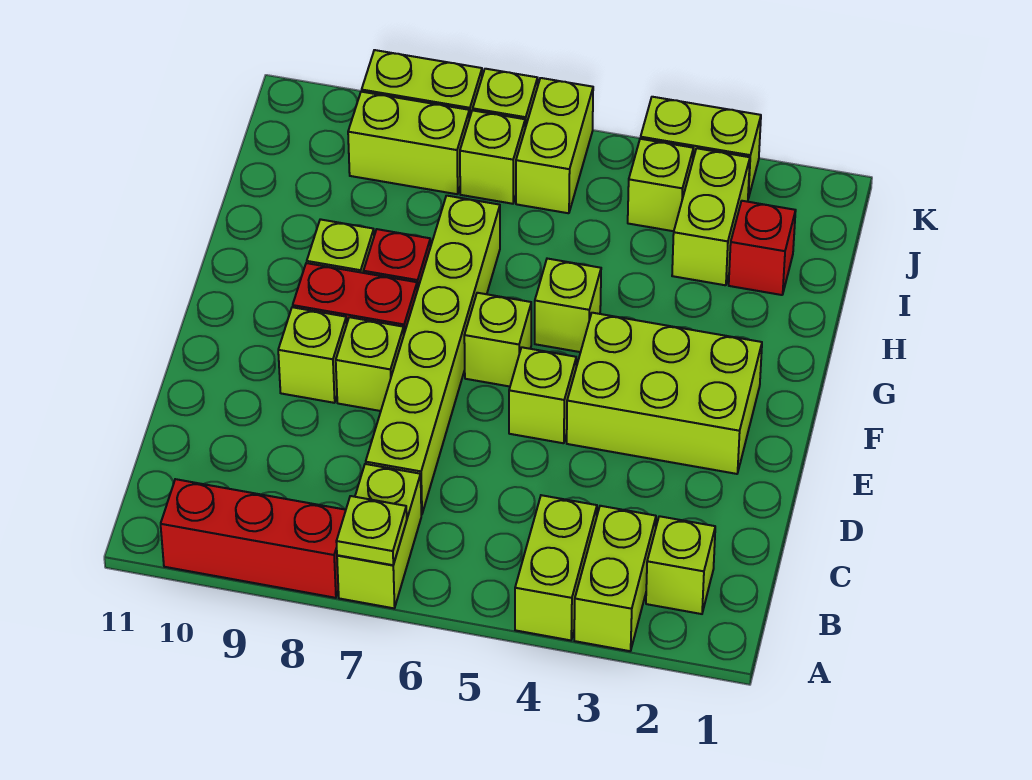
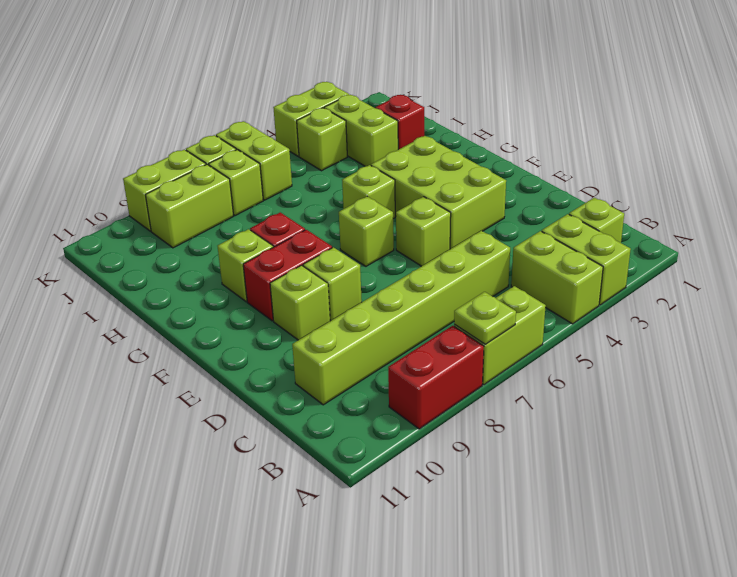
lime brick A7:B7 level 1 -> lime brick A6:A7 level 1
red brick A8:A10 level 1 -> red brick A8:A9 level 1
lime brick C7:H7 level 1 -> lime brick C5:C10 level 1
lime brick E2:F4 level 1 -> lime brick E3:G4 level 1

